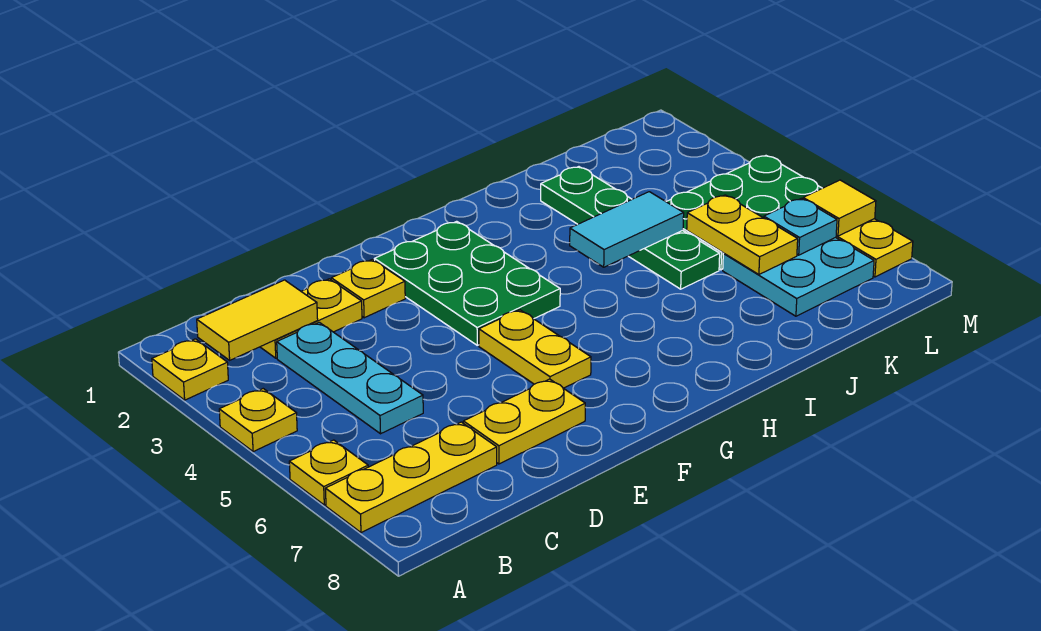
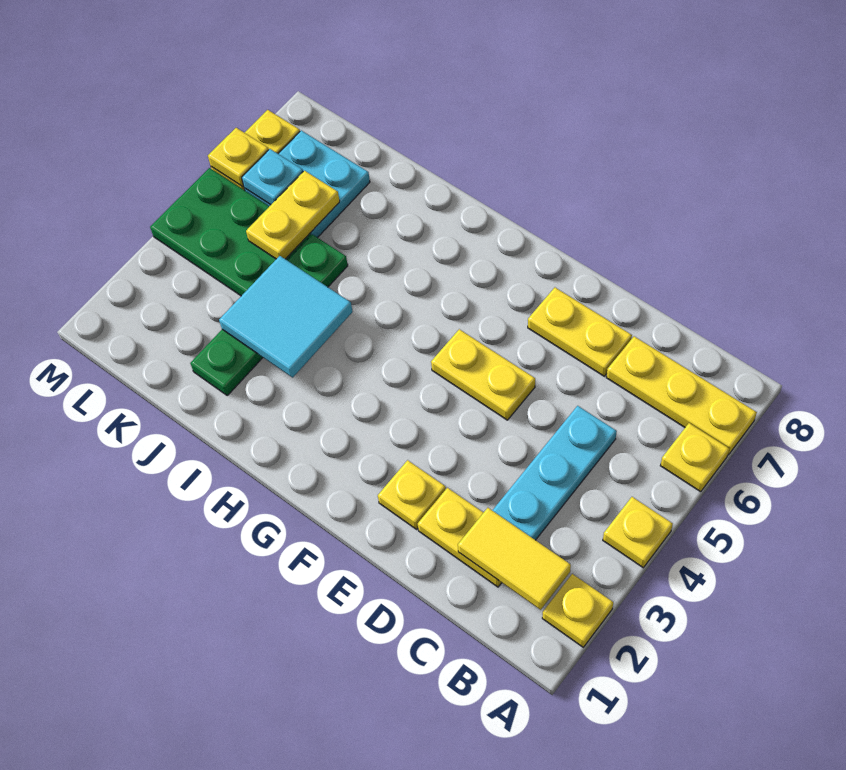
green plate F2:G4 level 1 -> none
yellow plate F5:F6 level 1 -> yellow plate E5:F5 level 1
cyan tile I4:J4 level 2 -> cyan tile I3:J4 level 2
yellow tile M6 level 2 -> yellow plate M6 level 2

